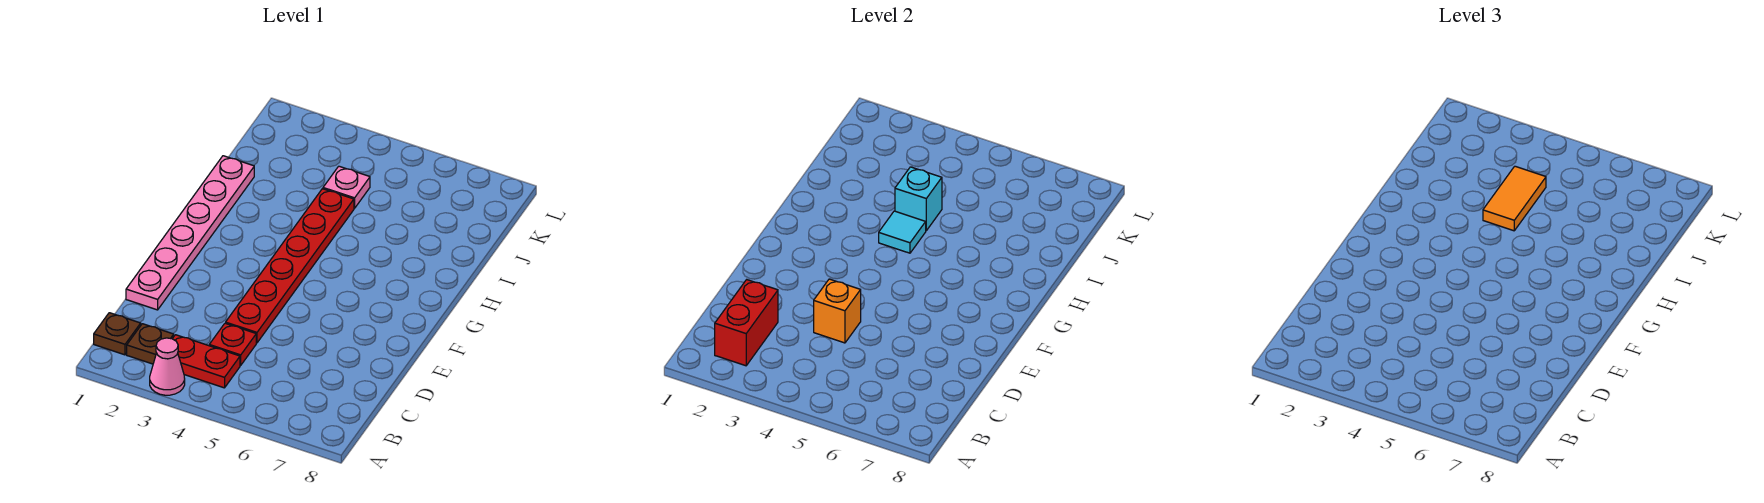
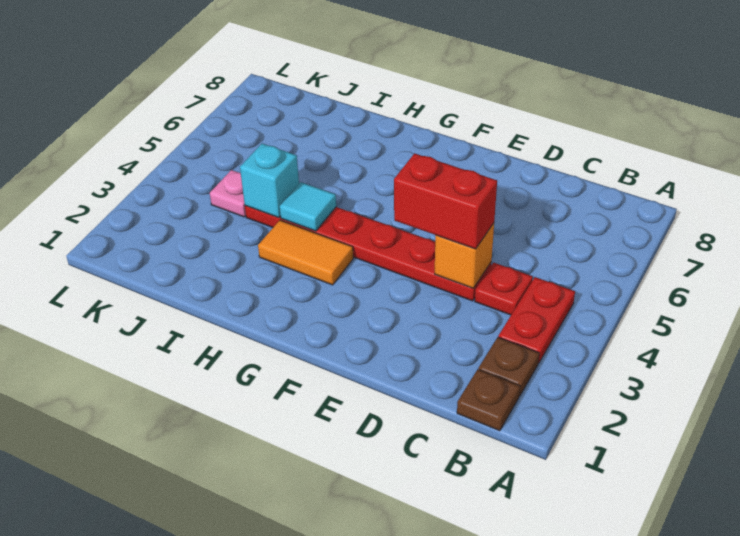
pink cone A3 level 1 -> none
red brick B2:C2 level 2 -> red brick D4:E4 level 3
pink plate D1:I1 level 1 -> none
orange tile I4:J4 level 3 -> orange tile G3:H3 level 1

